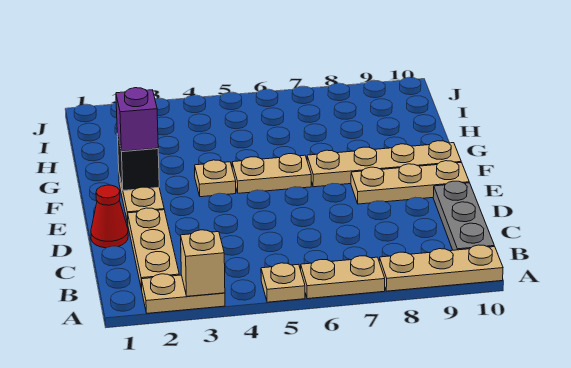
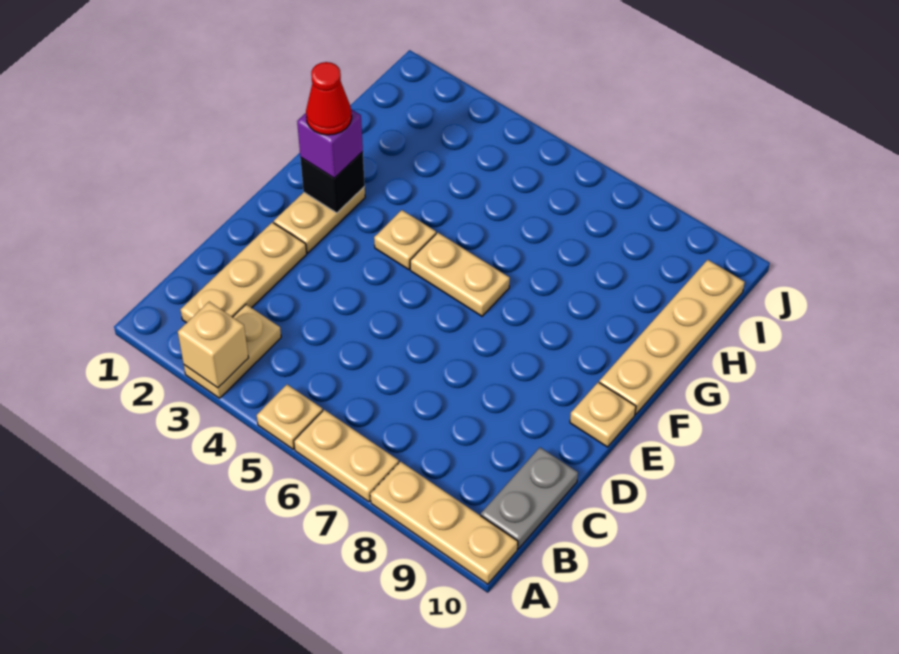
tan plate A2:A3 level 1 -> tan plate A3:B3 level 1
grey plate B10:D10 level 1 -> grey plate B10:C10 level 1
red cone D1 level 1 -> red cone F2 level 4
tan plate E8:E10 level 1 -> tan plate E10 level 1
tan plate F7:F10 level 1 -> tan plate F10:I10 level 1

